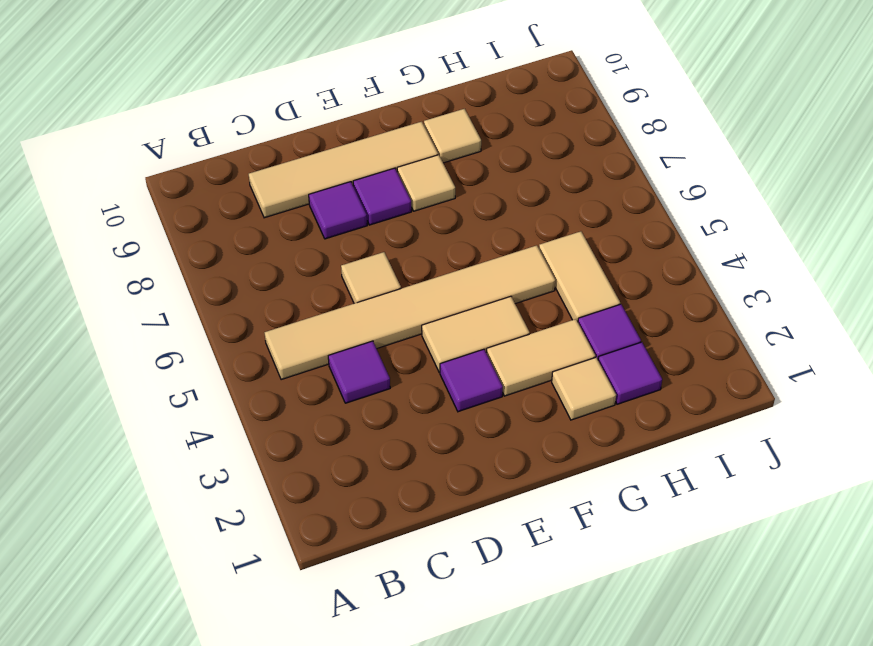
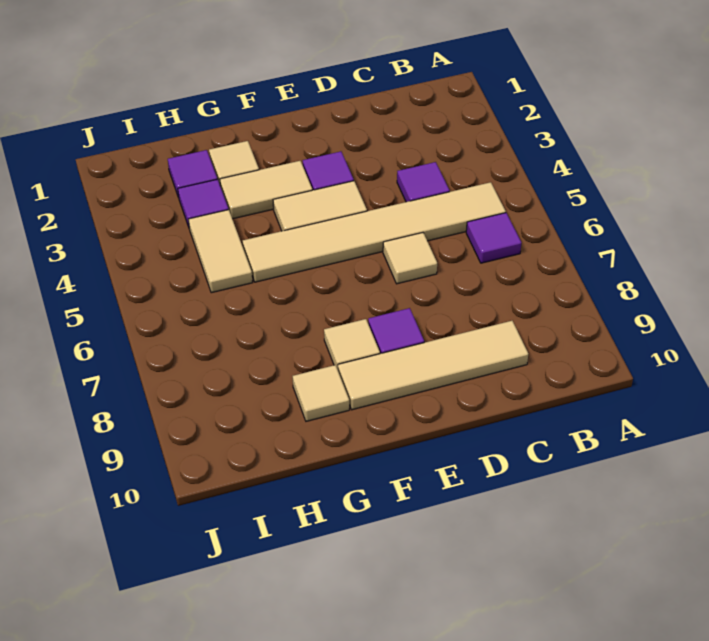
purple tile D8 level 1 -> purple tile B6 level 1

